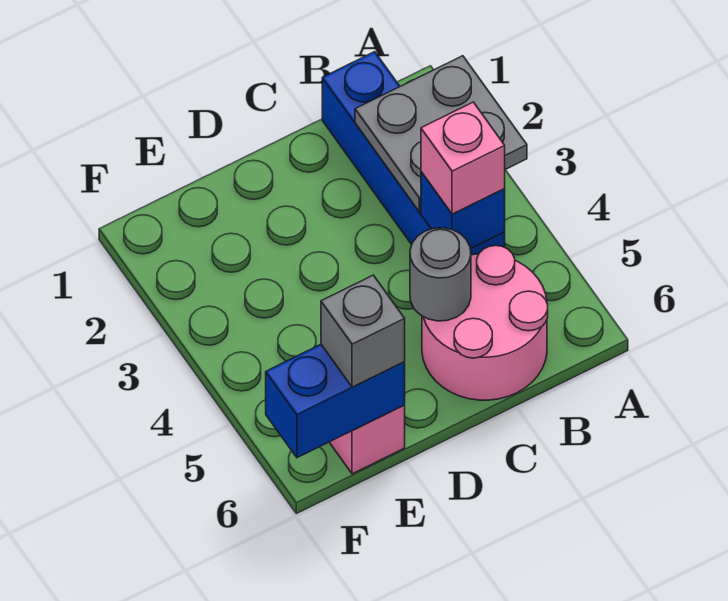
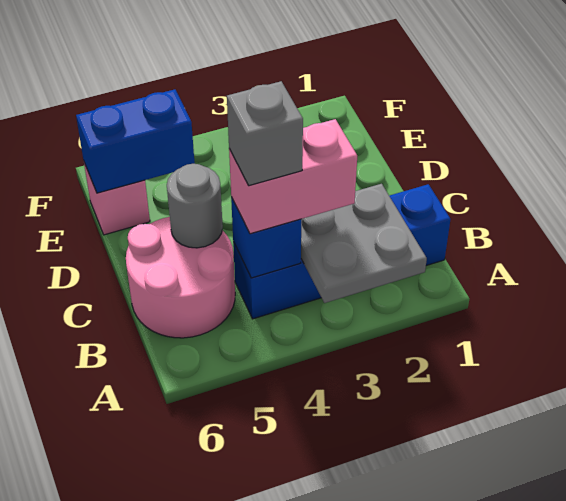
pink brick B4 level 3 -> pink brick B3:B4 level 3
blue brick E6:F6 level 2 -> blue brick E5:E6 level 2
grey brick E6 level 3 -> grey brick B4 level 4

